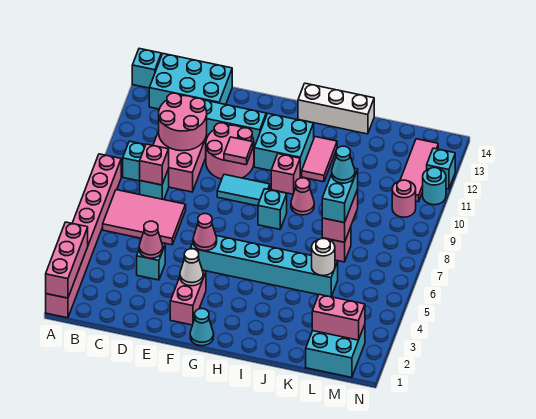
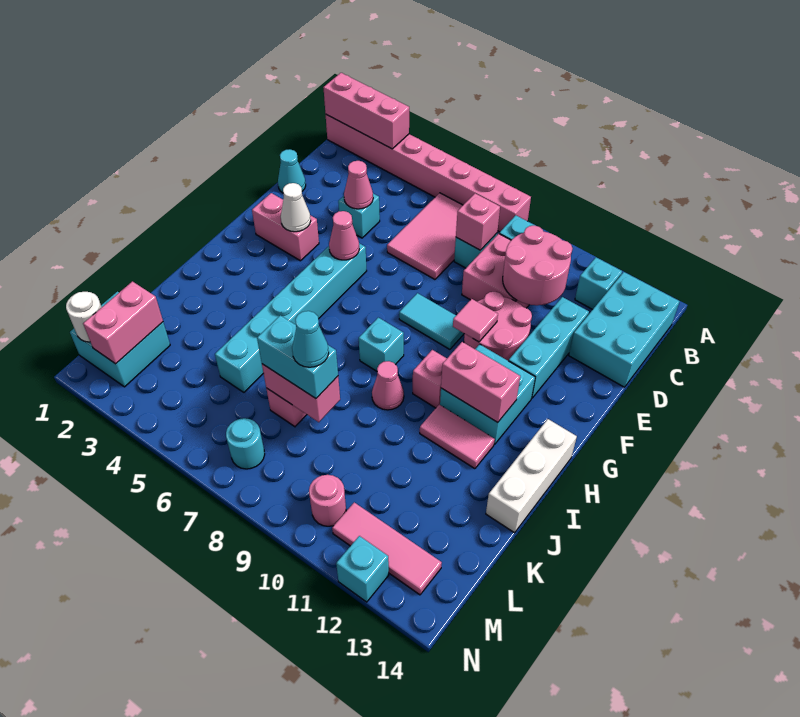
cyan brick A14 level 1 -> cyan brick B12 level 1
cyan tile F9:G9 level 1 -> cyan tile F8:F9 level 1
cyan cone G1 level 1 -> cyan cone D1 level 1
none -> pink brick H11:H12 level 2
white round brick K5 level 2 -> white round brick M1 level 2
cyan round brick N11 level 1 -> cyan round brick M7 level 1

